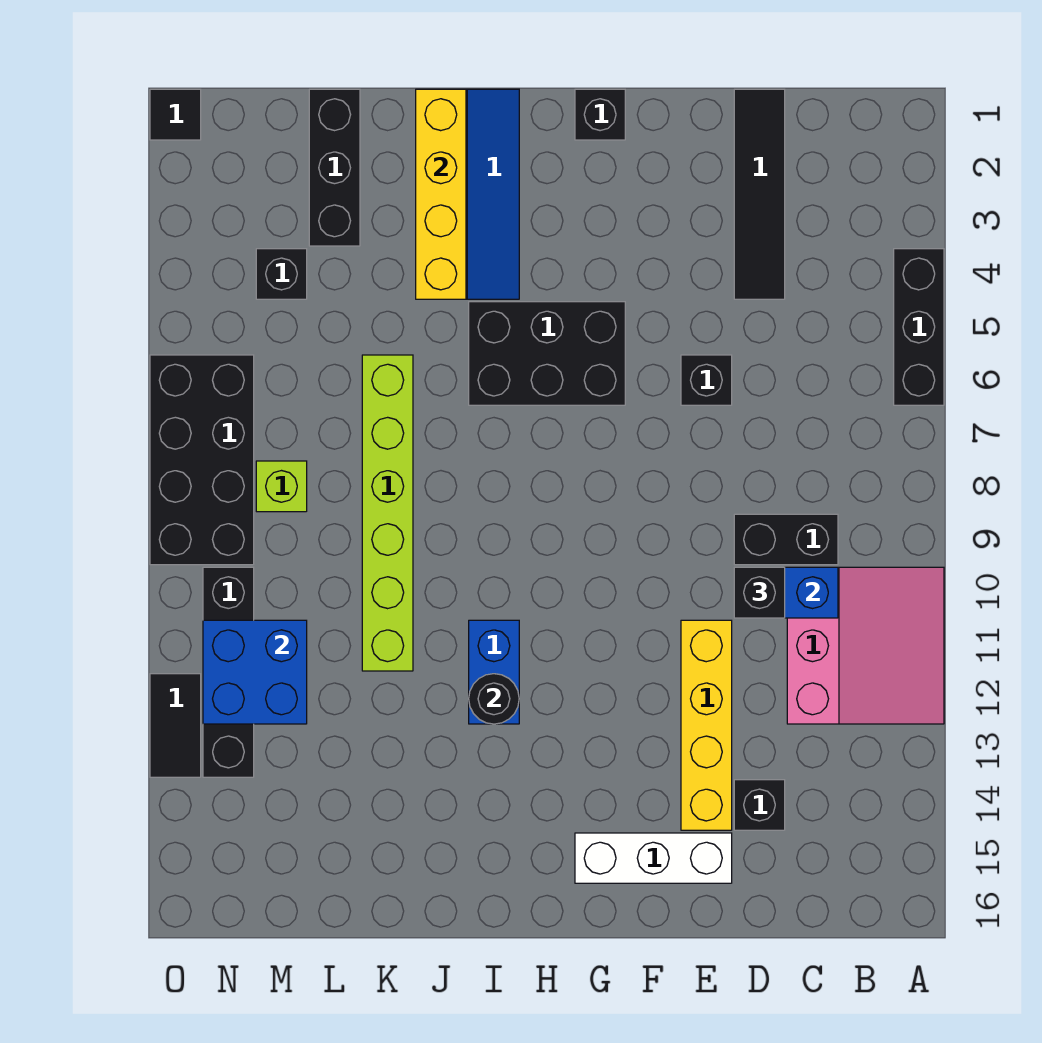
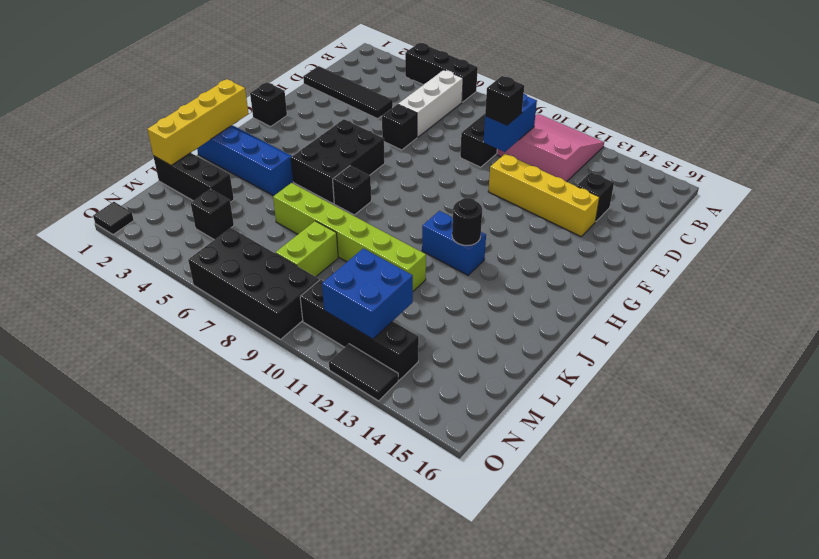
white brick E15:G15 level 1 -> white brick B6:D6 level 1
none -> black brick I7 level 1
yellow brick J1:J4 level 2 -> yellow brick I1:L1 level 2
lime brick M8 level 1 -> lime brick L8:M8 level 1

